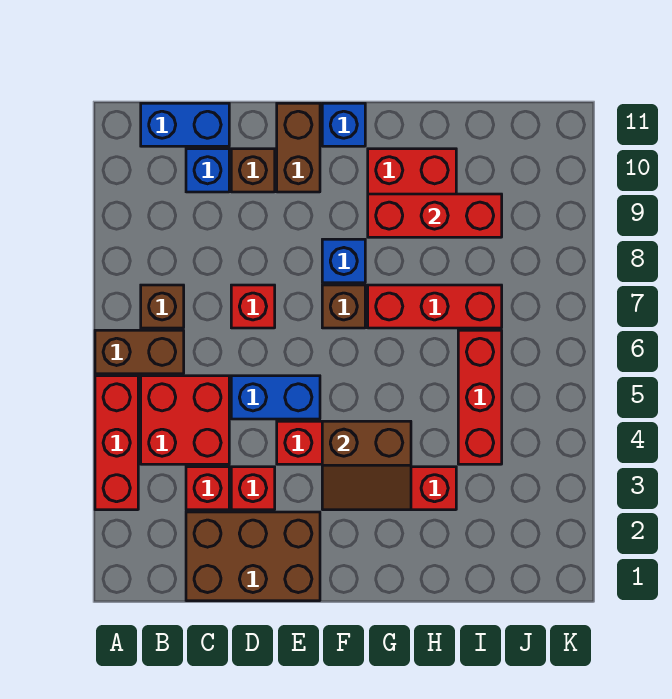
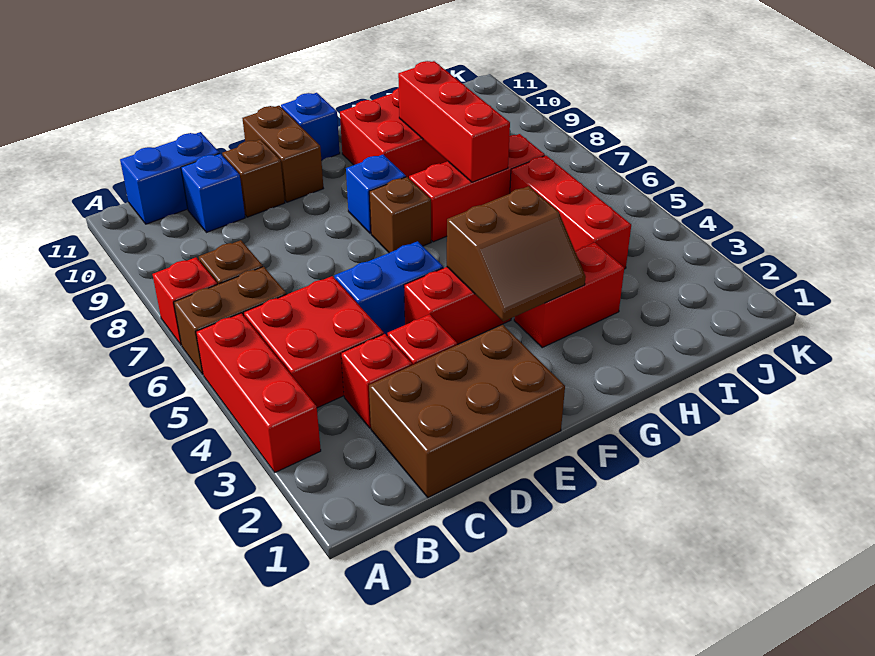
red brick D7 level 1 -> red brick A7 level 1
red brick G9:I9 level 2 -> red brick H7:H9 level 2

